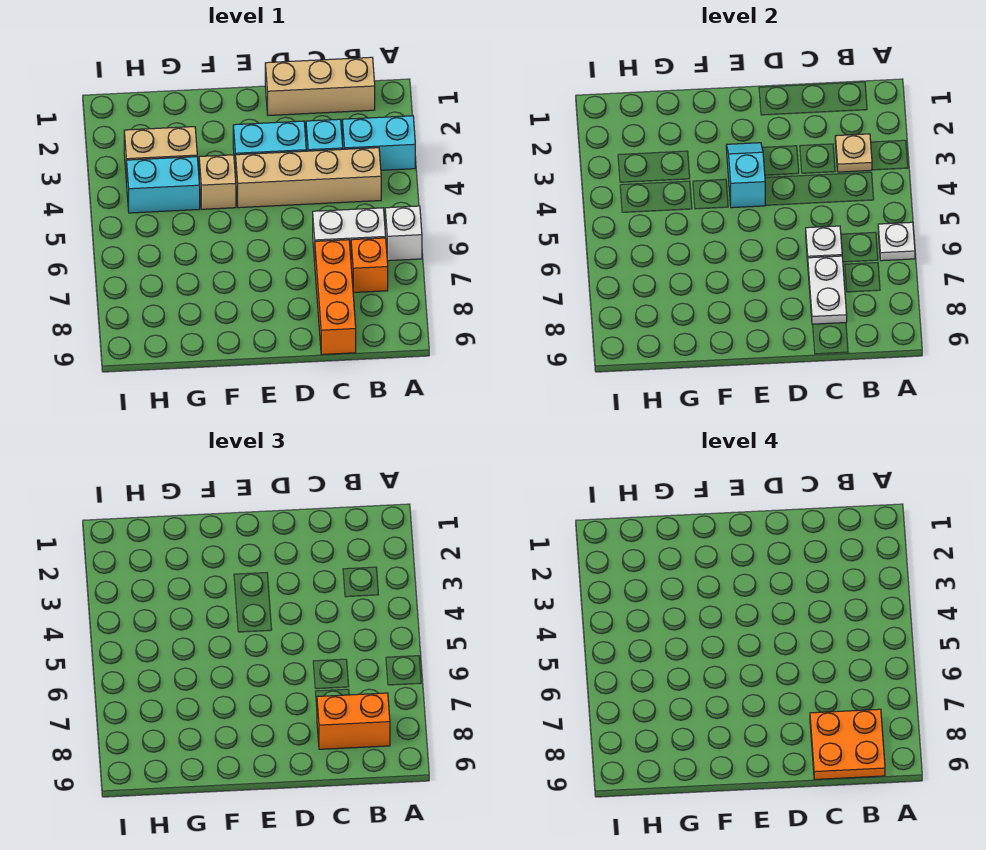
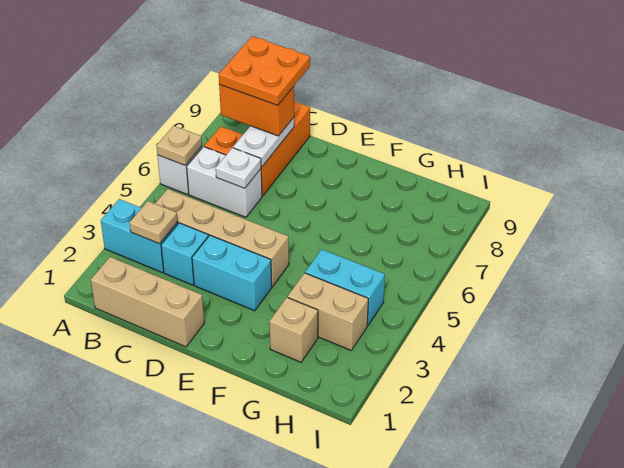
white plate A6 level 2 -> tan plate A6 level 2
cyan slope E3:E4 level 2 top 4 -> none
tan brick F4 level 1 -> tan brick G2 level 1

